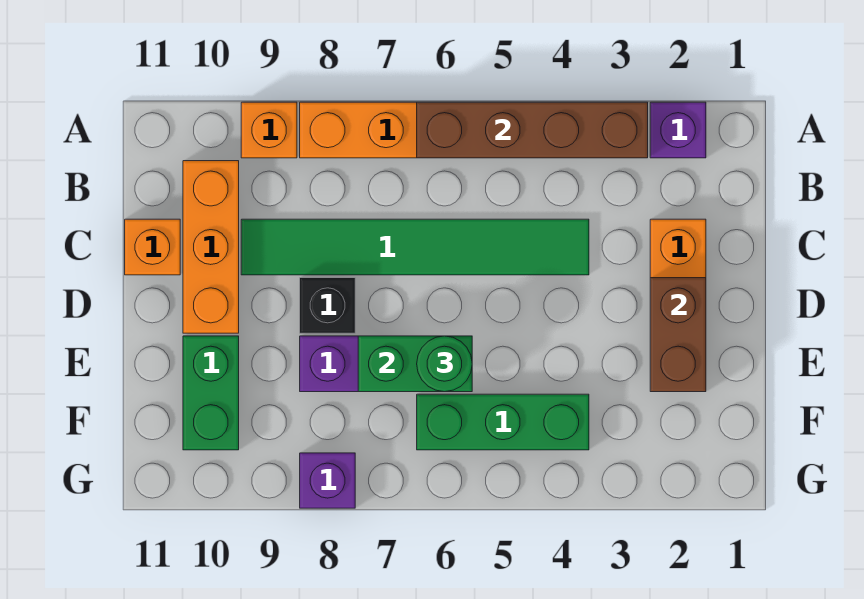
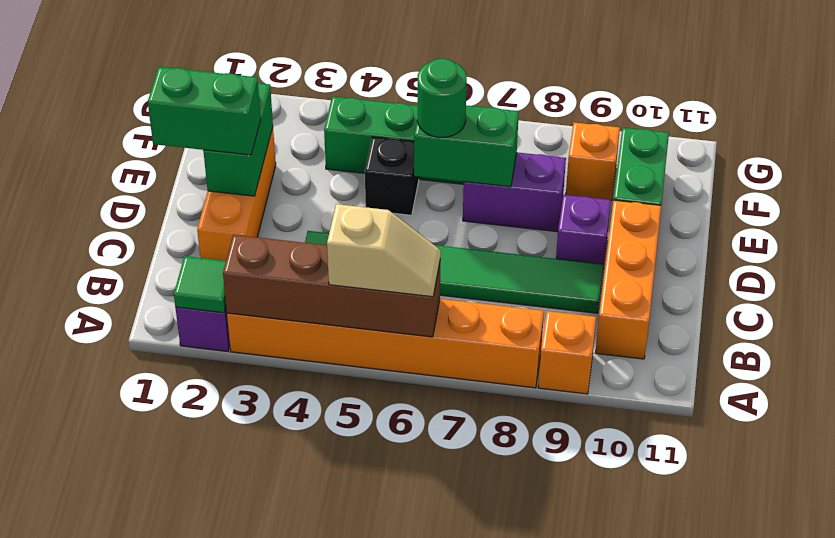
none -> green tile A2 level 2
none -> tan slope A5:A6 level 3 top 5
orange brick C11 level 1 -> orange brick F9 level 1
none -> green brick D1:D2 level 3
brown brick D2:E2 level 2 -> green brick D2:E2 level 2
black brick D8 level 1 -> black brick E5 level 1
purple brick G8 level 1 -> purple brick D9 level 1

